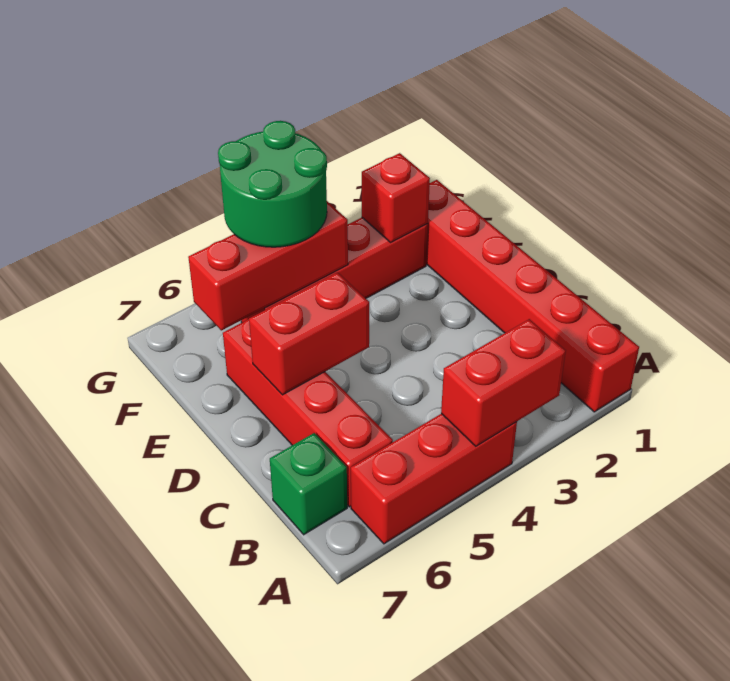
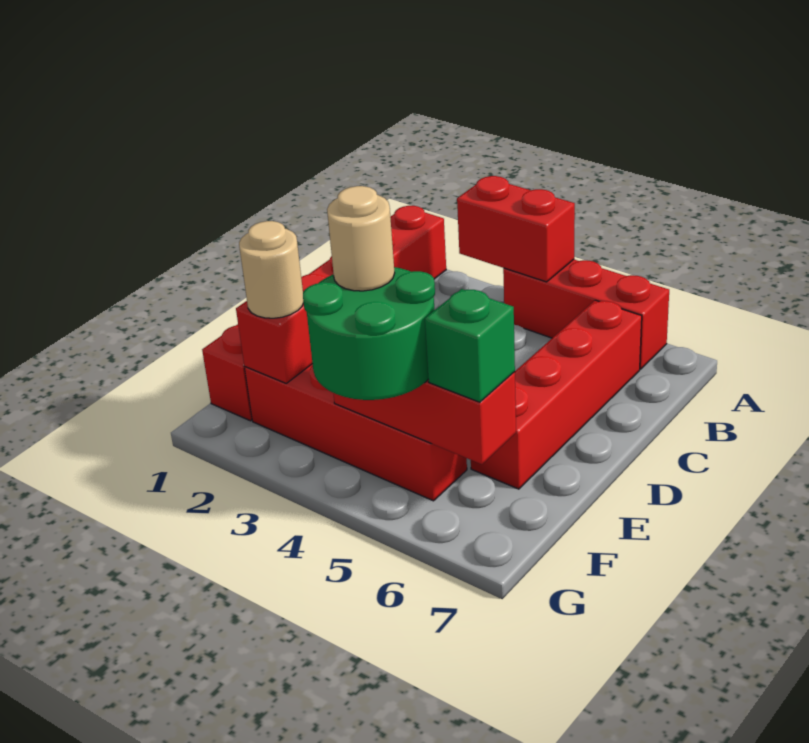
green brick B7 level 1 -> green brick F6 level 3
red brick D5:D6 level 2 -> none
none -> tan round brick F2 level 3
none -> tan round brick F4 level 4

